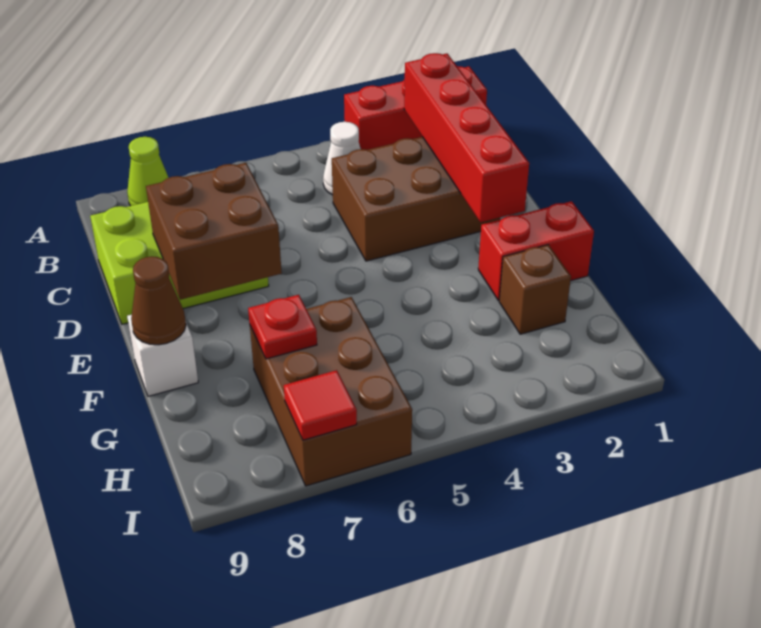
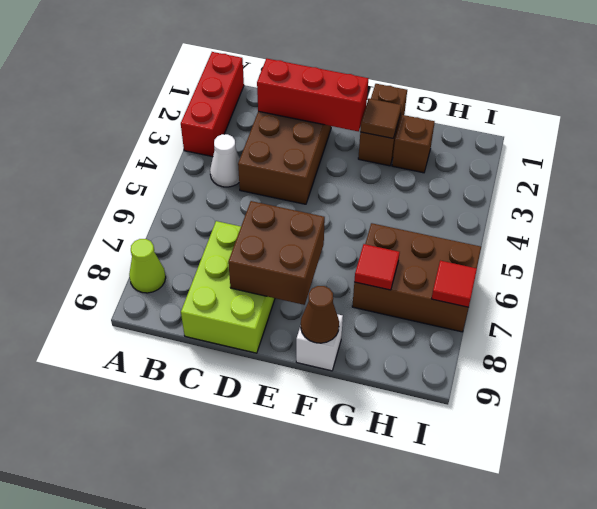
red brick B2:E2 level 2 -> red brick C2:E2 level 2
red brick F1:F2 level 1 -> brown brick F1:F2 level 1
none -> brown tile F2 level 2
red plate G7 level 2 -> red tile G7 level 2

